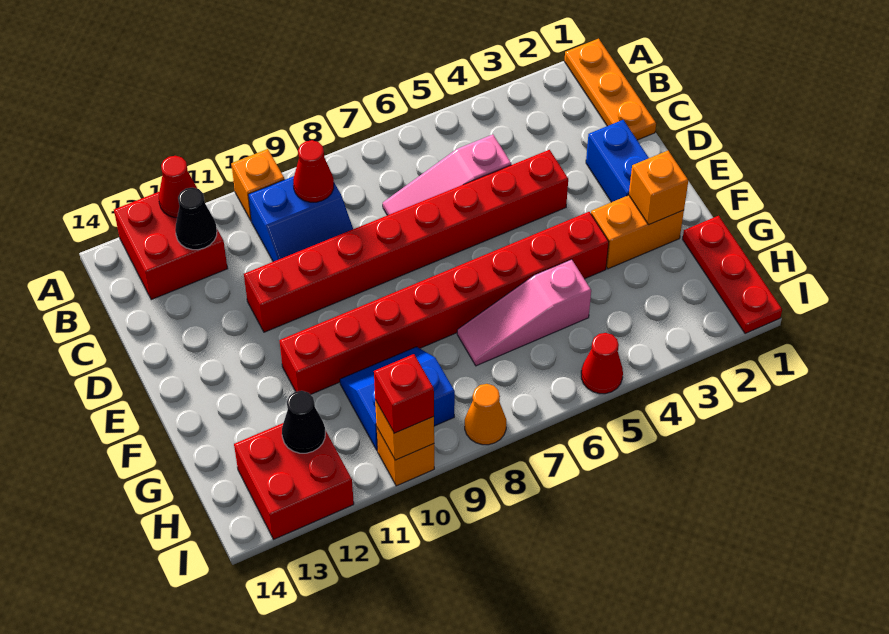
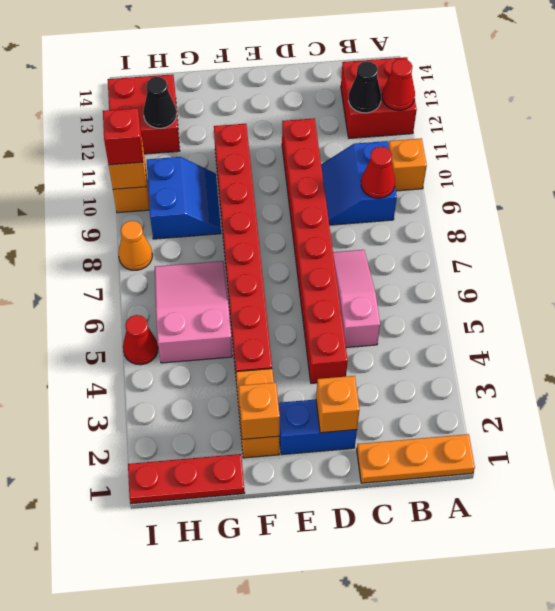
none -> orange brick D2 level 2
pink slope G5:G7 level 1 top 5 -> pink slope G5:H7 level 1 top 5

